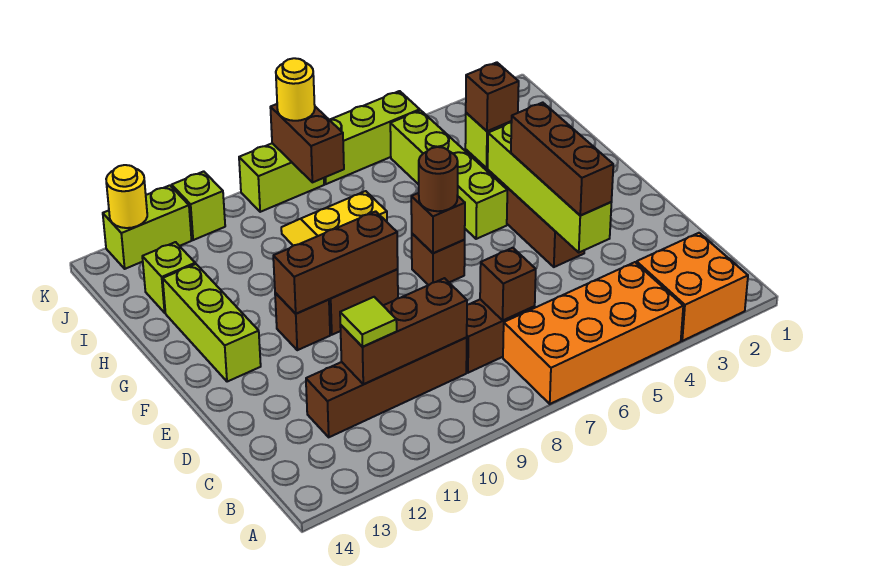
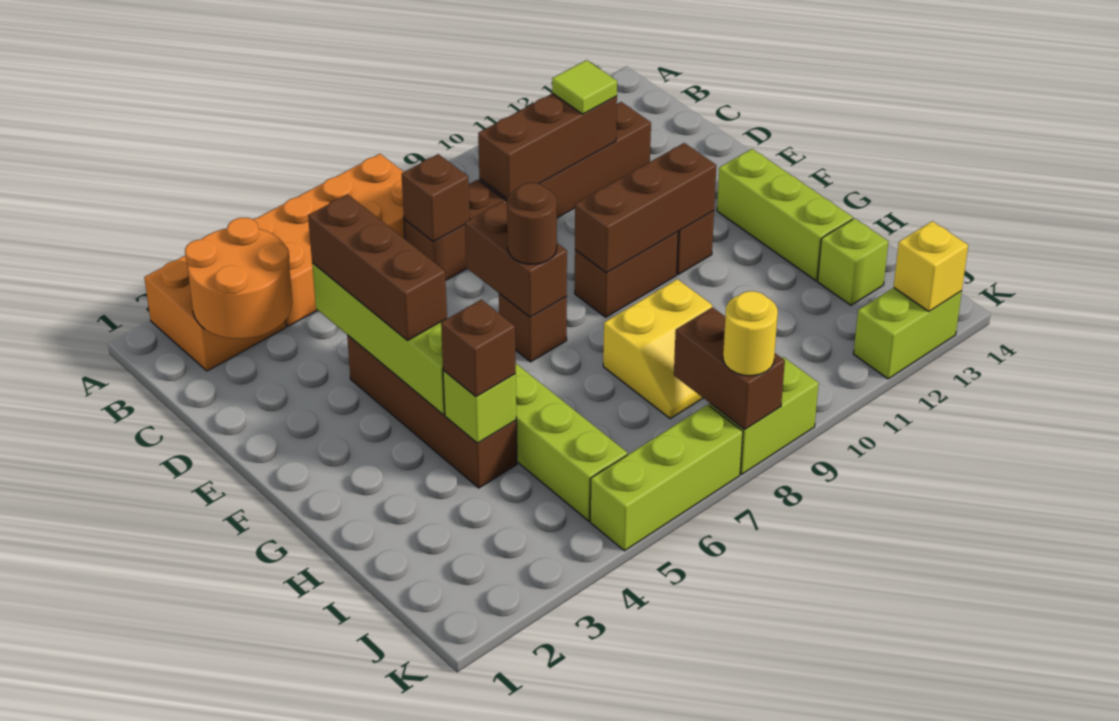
none -> orange round brick B2:C3 level 2
brown brick F7 level 2 -> brown brick E7:F7 level 2
lime brick K11 level 1 -> none
yellow round brick K13 level 2 -> yellow brick K13 level 2

